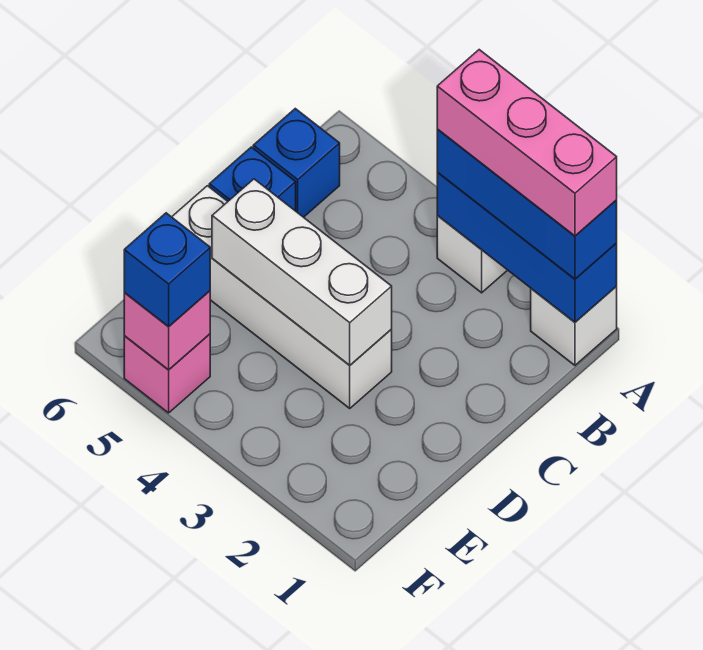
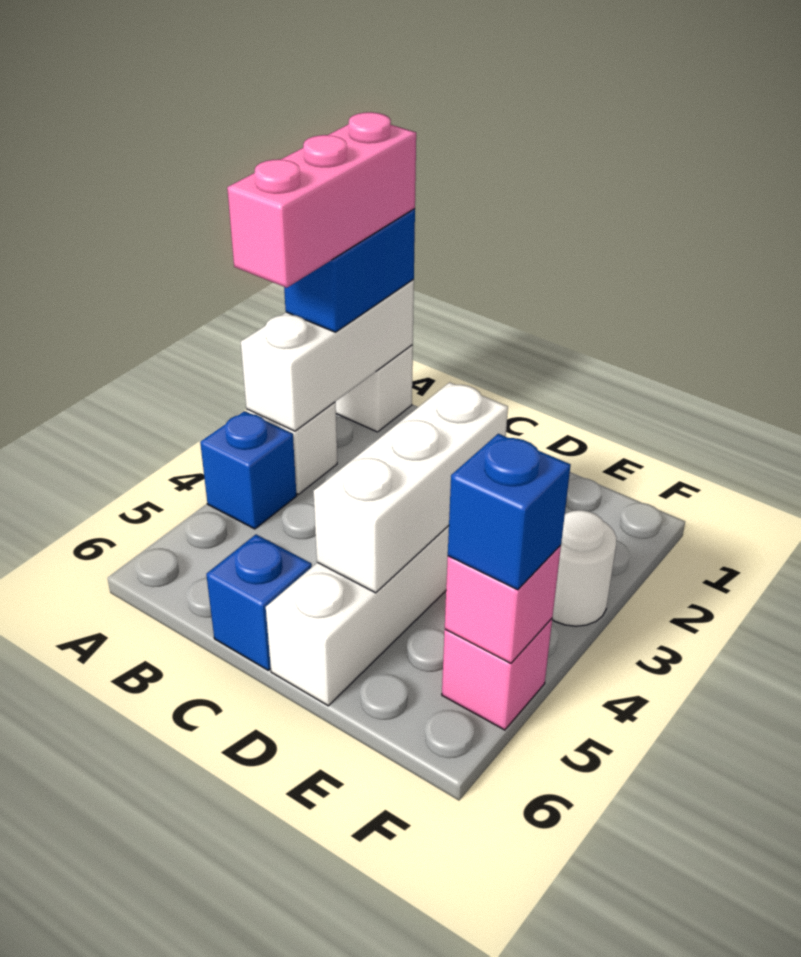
blue brick A1:A3 level 2 -> white brick A1:A3 level 2
blue brick A1:A3 level 3 -> blue brick A1:A2 level 3
blue brick B6 level 1 -> blue brick A4 level 1
none -> white round brick F3 level 1

